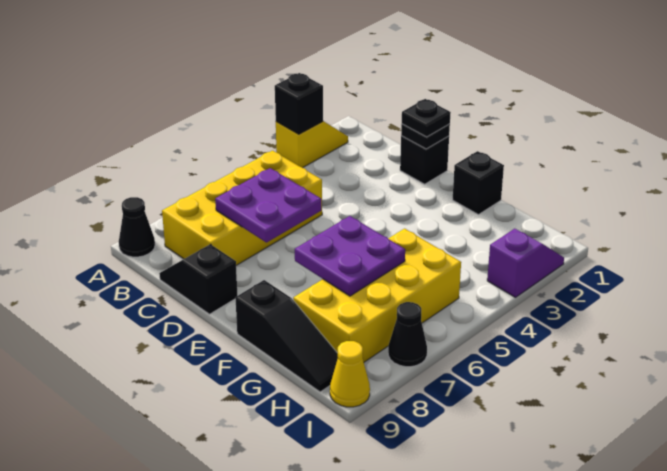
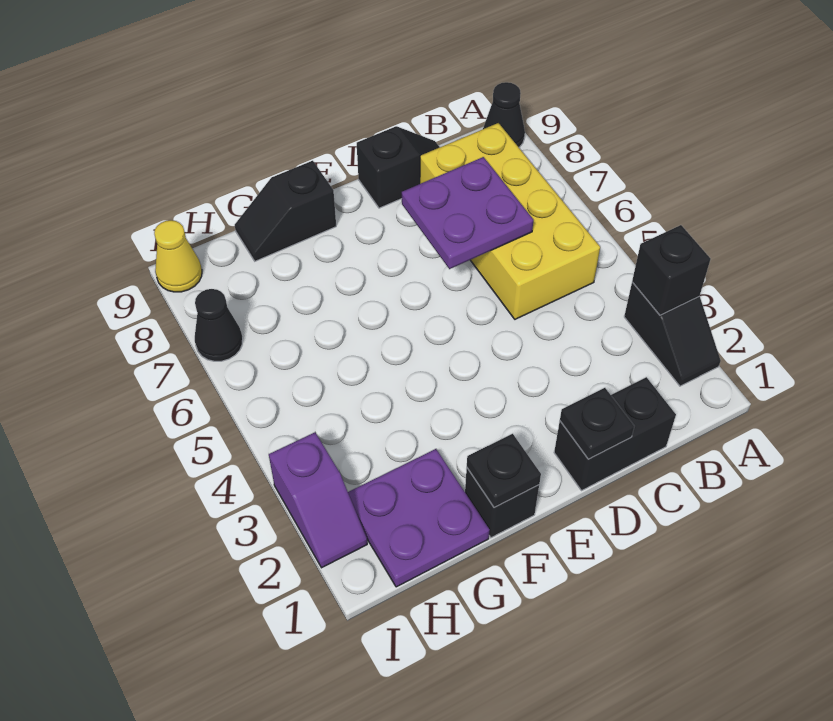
yellow slope A2:A3 level 1 top 3 -> black slope A2:A3 level 1 top 3
black brick D1 level 1 -> black brick C1:D1 level 1
black plate D1 level 3 -> black plate F1 level 2
purple plate F6:G7 level 2 -> purple plate G1:H2 level 1
black slope F9:H9 level 1 top F -> black slope F9:G9 level 1 top F
yellow brick G5:H8 level 1 -> none

